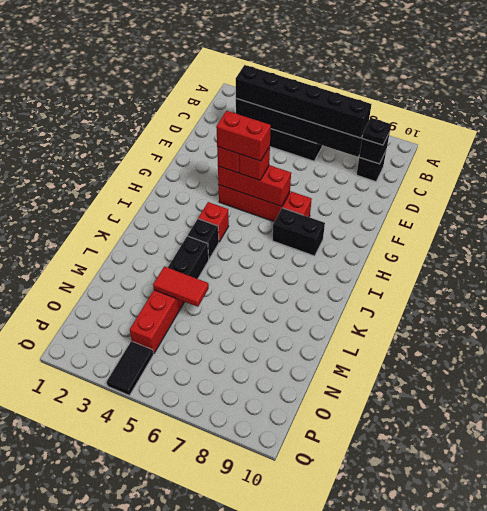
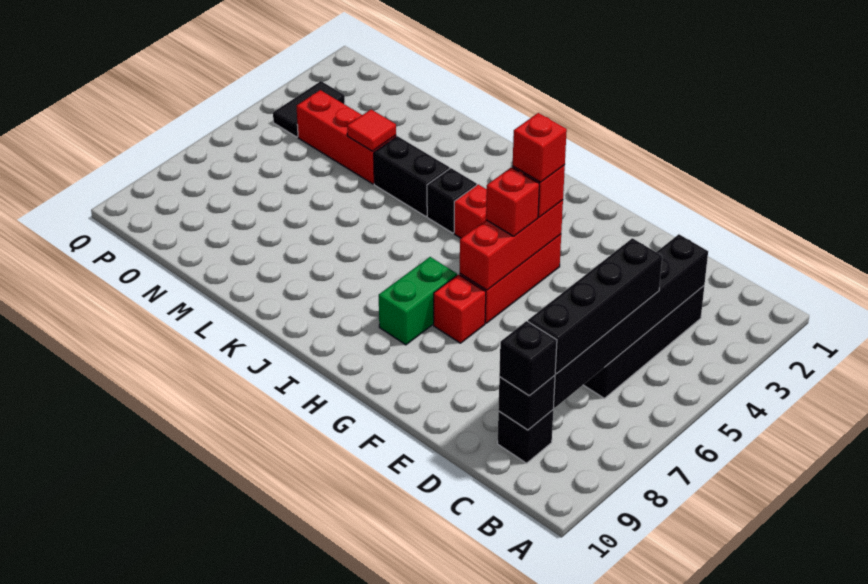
black brick C3:C8 level 3 -> black brick C5:C8 level 3
black plate C9 level 3 -> black brick C9 level 3
red brick G4:G5 level 4 -> red brick G4 level 4
black brick H7:H8 level 1 -> green brick H7:H8 level 1
red tile M4:M5 level 2 -> red tile M4 level 2
black tile P4:Q4 level 1 -> black tile P3:P4 level 1

